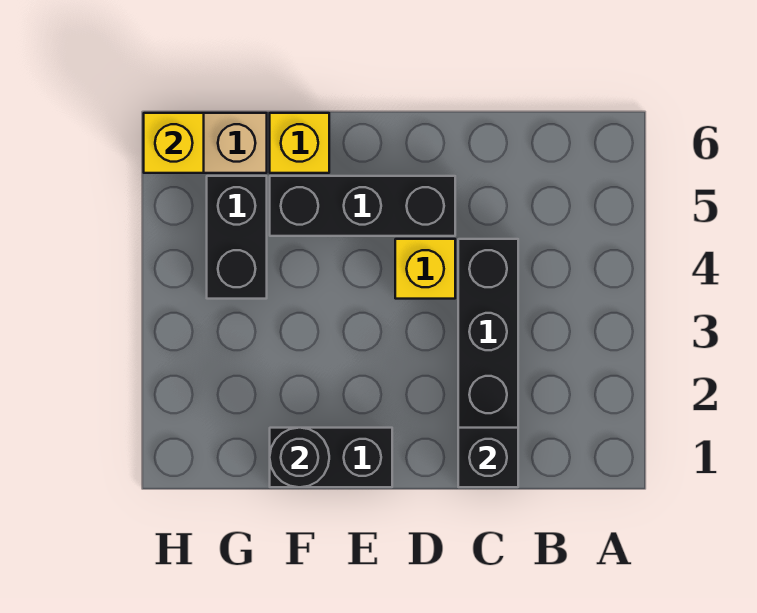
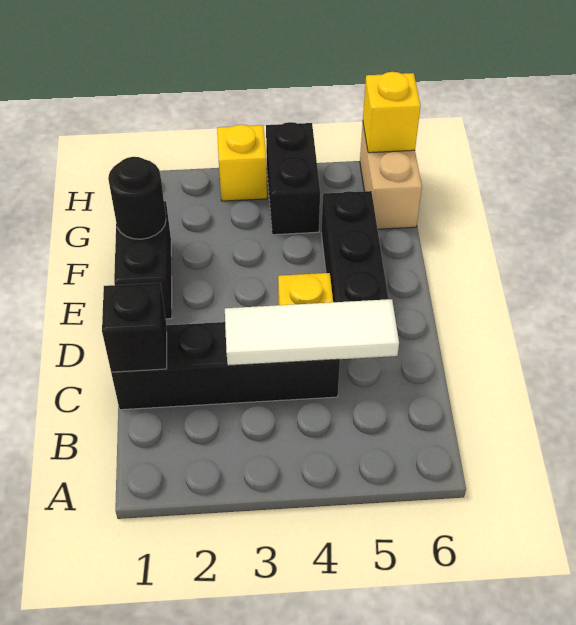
none -> white tile C3:C5 level 2
yellow brick F6 level 1 -> yellow brick H3 level 1
black brick G4:G5 level 1 -> black brick G4:H4 level 1

